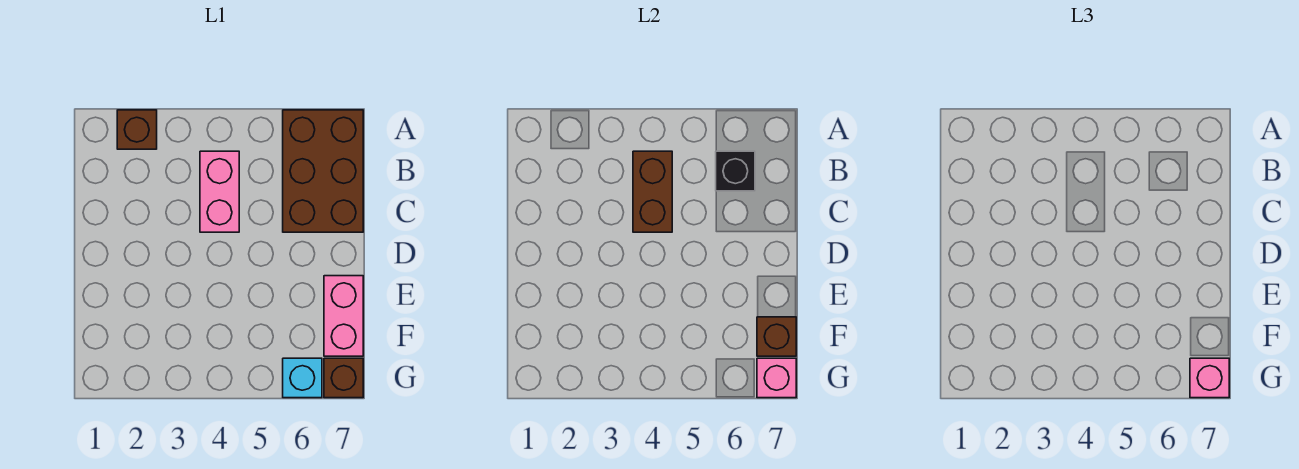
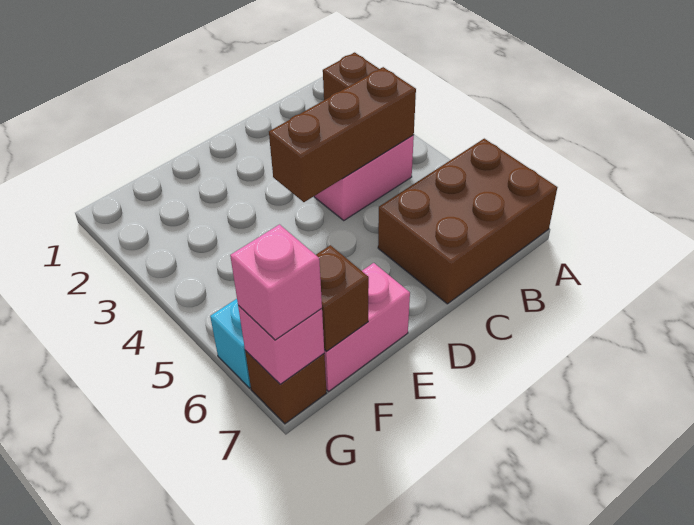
brown brick B4:C4 level 2 -> brown brick B4:D4 level 2
black brick B6 level 2 -> none

